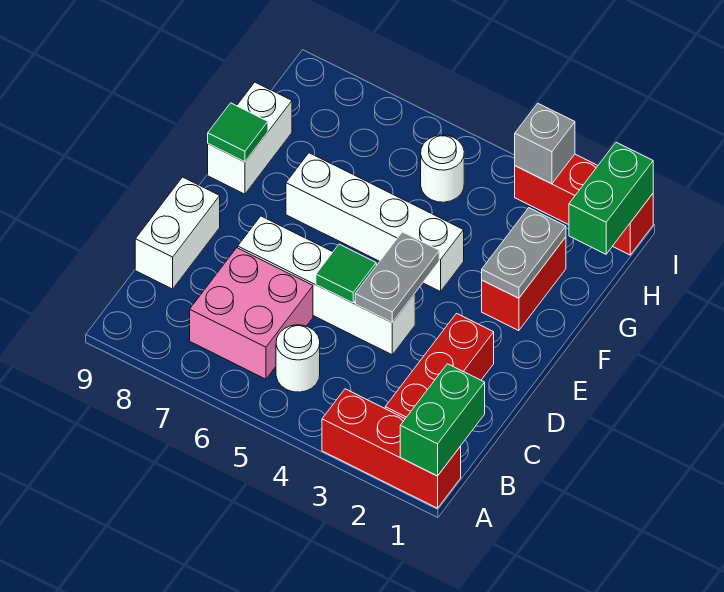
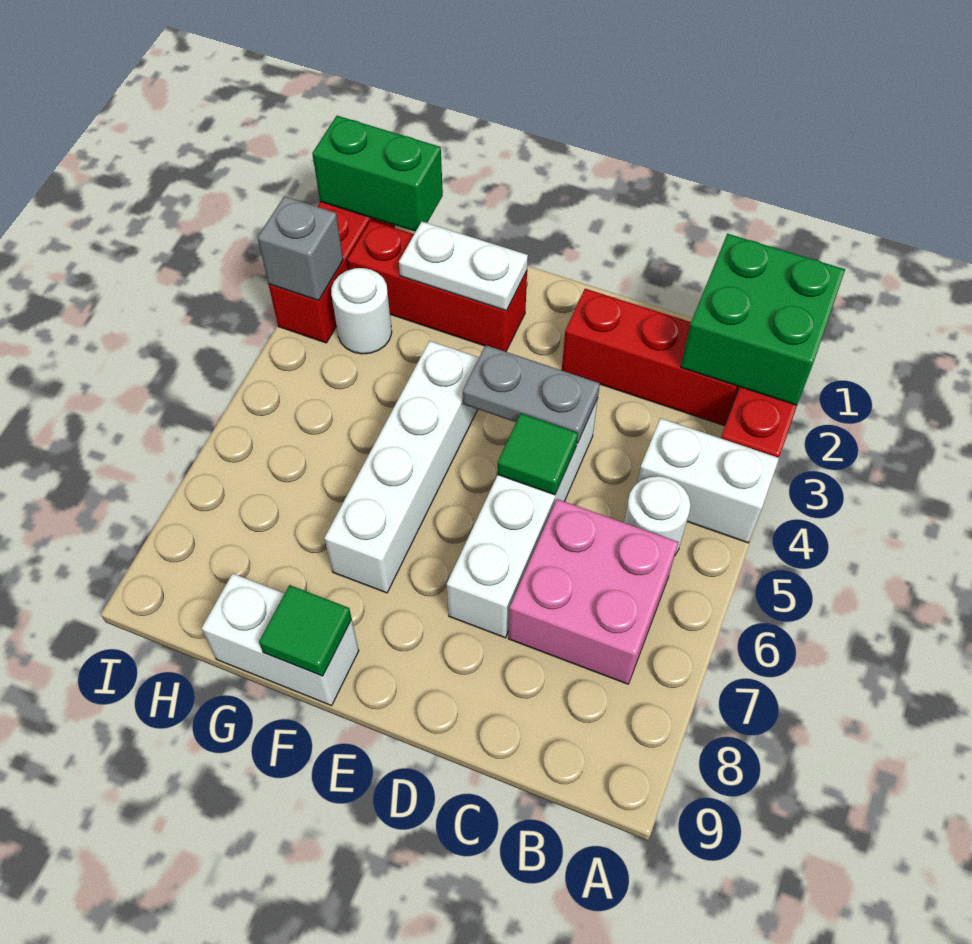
green brick A1:B1 level 2 -> green brick A1:B2 level 2
white brick C9:D9 level 1 -> white brick A4:B4 level 1
red brick F2:G2 level 1 -> red brick F2:H2 level 1
grey plate F2:G2 level 2 -> white plate F2:G2 level 2
white round brick H5 level 1 -> white round brick H3 level 1

